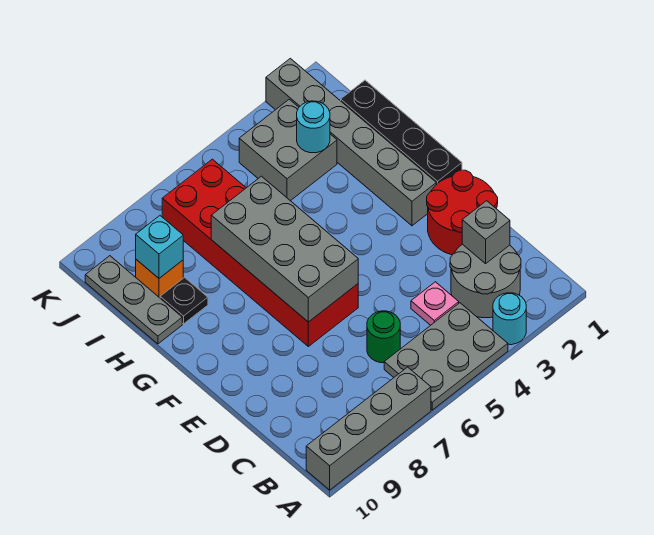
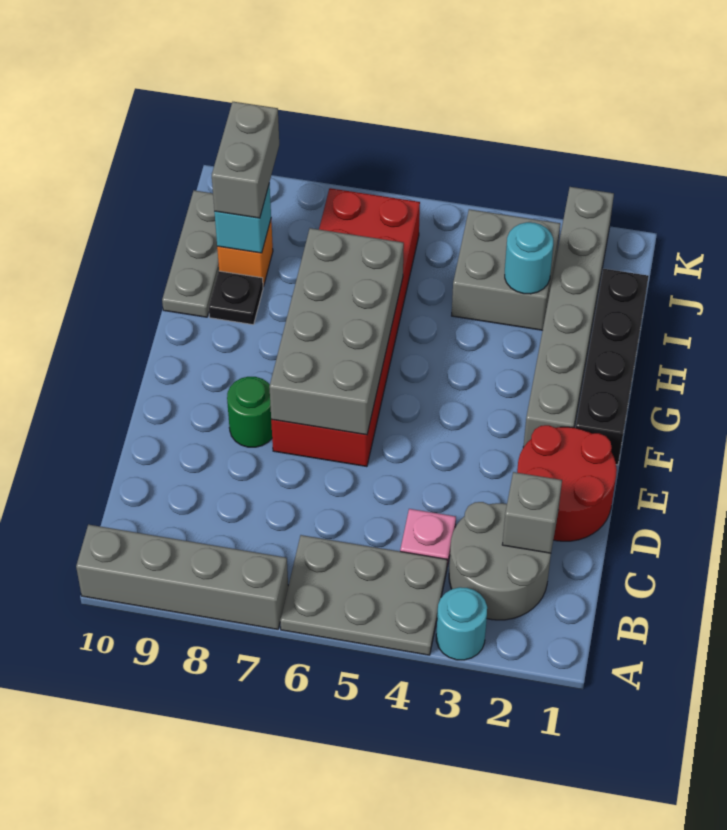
green round brick C6 level 1 -> green round brick E8 level 1
none -> grey brick I9:J9 level 3

